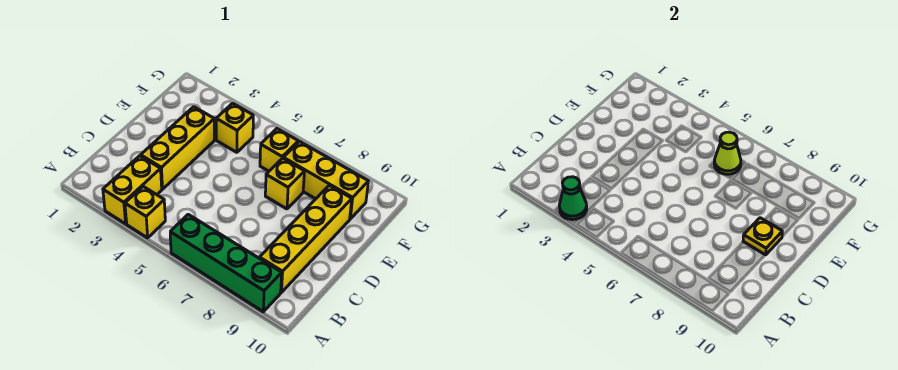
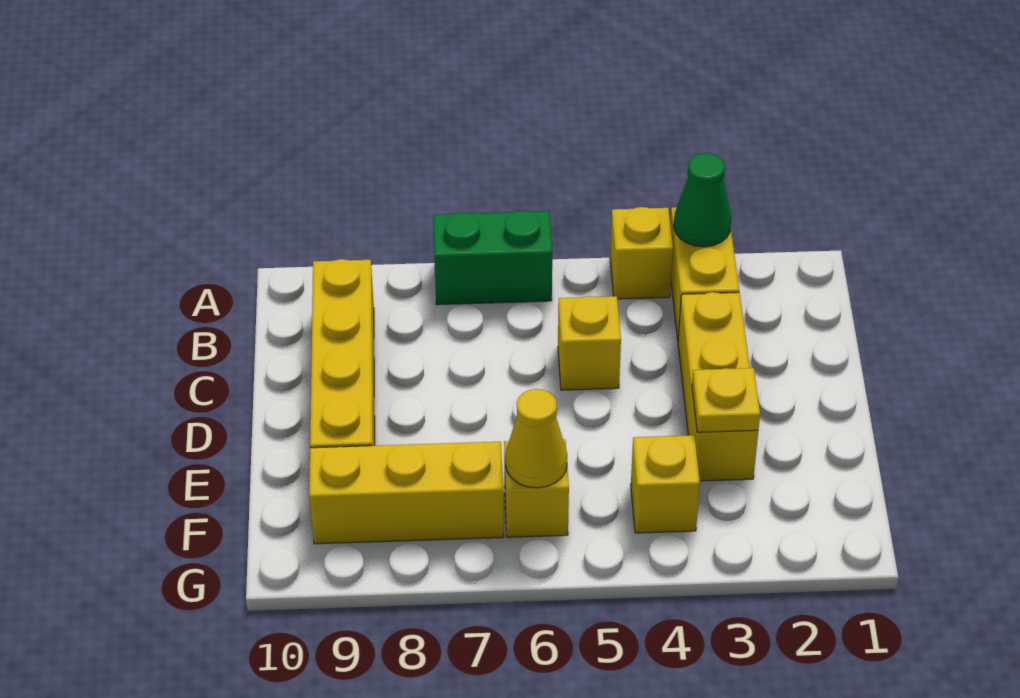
green brick A6:A9 level 1 -> green brick A6:A7 level 1
yellow plate D9 level 2 -> yellow plate E3 level 2
yellow brick E7 level 1 -> yellow brick C5 level 1
lime cone F6 level 2 -> yellow cone F6 level 2

